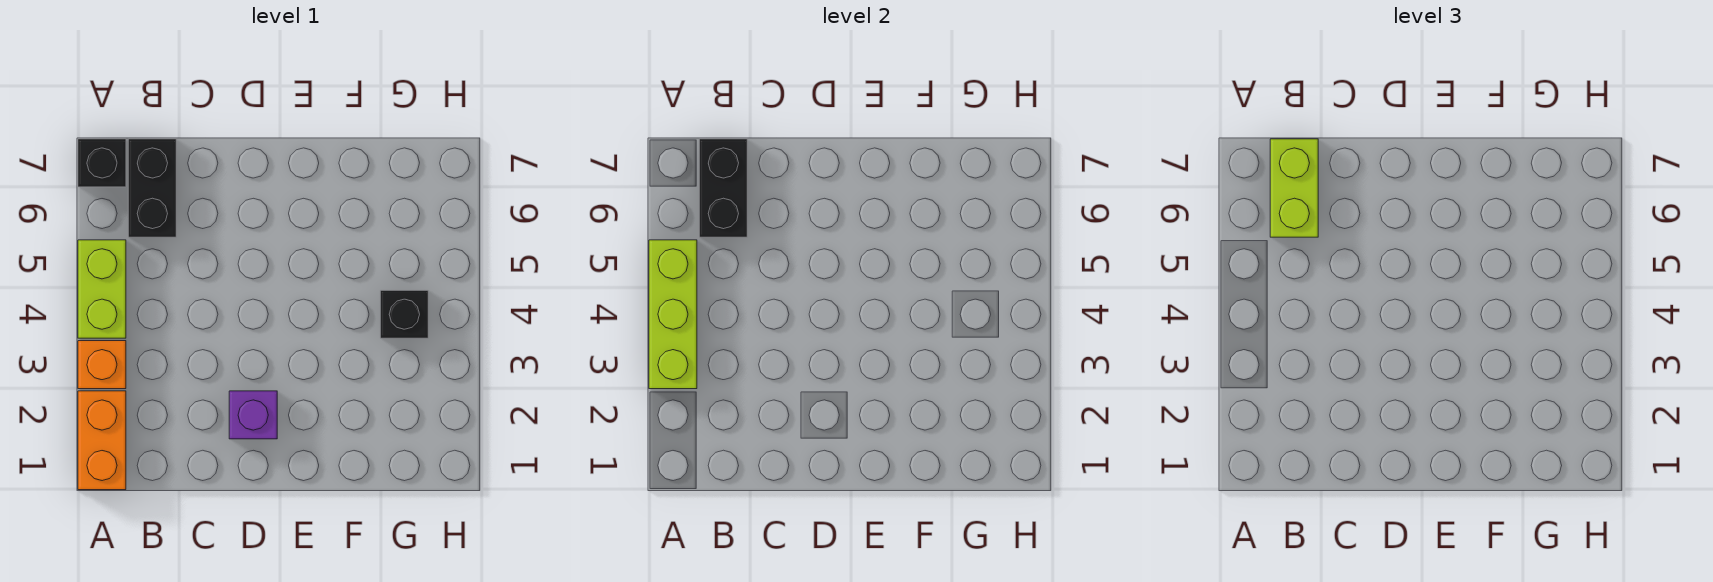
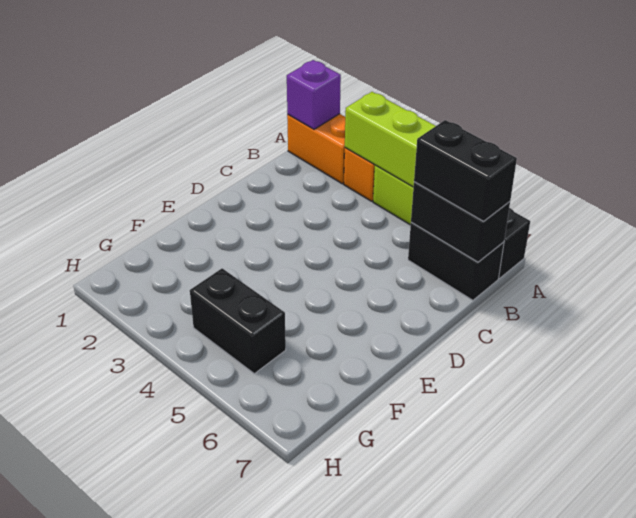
lime brick B6:B7 level 3 -> black brick B6:B7 level 3
purple brick D2 level 1 -> purple brick A1 level 2
black brick G4 level 1 -> black brick G4:G5 level 1

